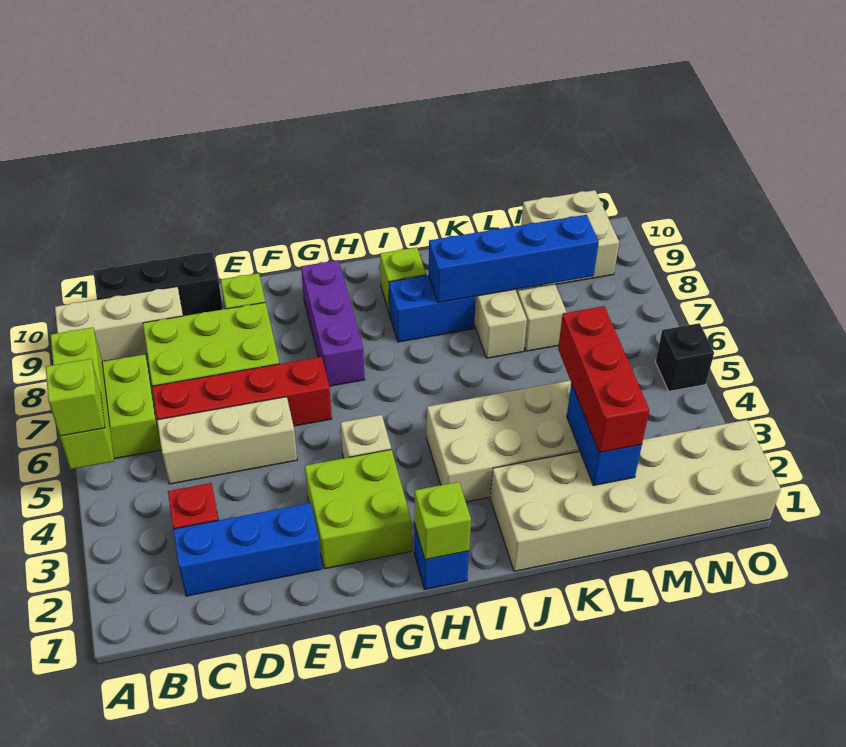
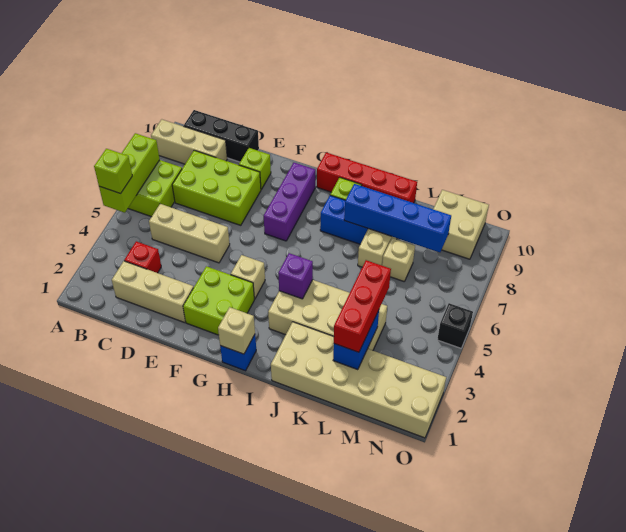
blue brick C2:E2 level 1 -> tan brick C2:E2 level 1
red brick C6:F6 level 1 -> red brick H10:K10 level 1
lime brick H1 level 2 -> tan brick H1 level 2
none -> purple brick I4 level 2

